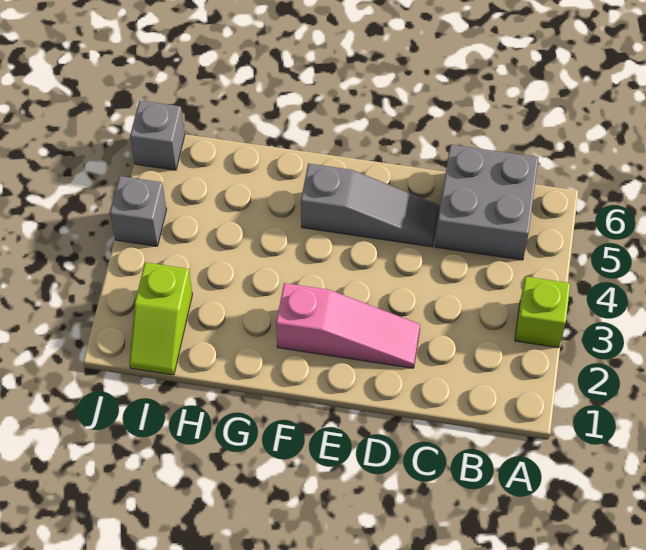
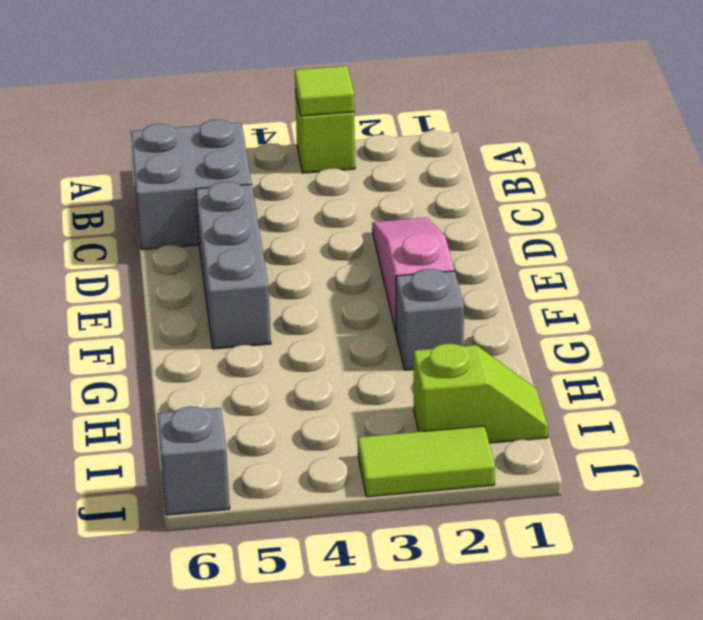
none -> lime tile A3 level 2
grey slope D5:F5 level 1 top F -> grey brick D5:F5 level 1
none -> lime tile J2:J3 level 1
grey brick J4 level 1 -> grey brick G2 level 1

